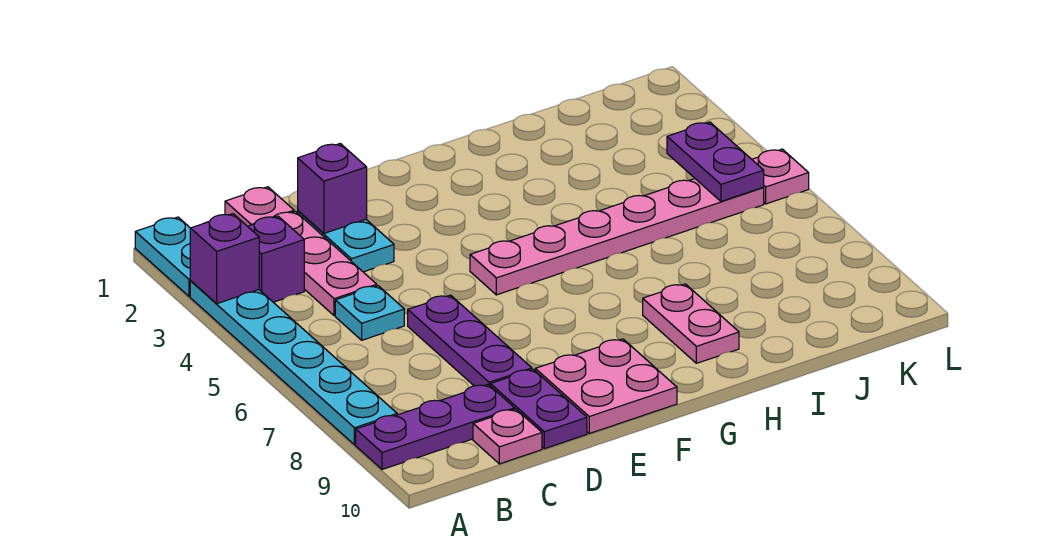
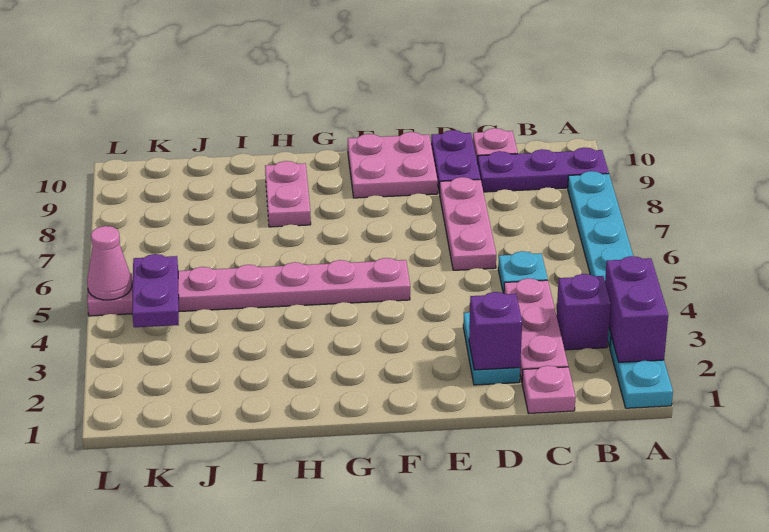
purple brick A3 level 2 -> purple brick A2:A3 level 2
purple plate D6:D8 level 1 -> pink plate D6:D8 level 1
none -> pink cone L5 level 2

